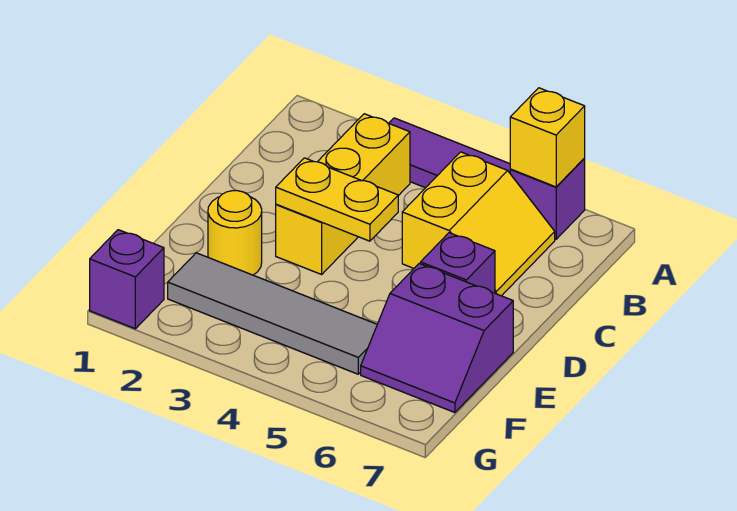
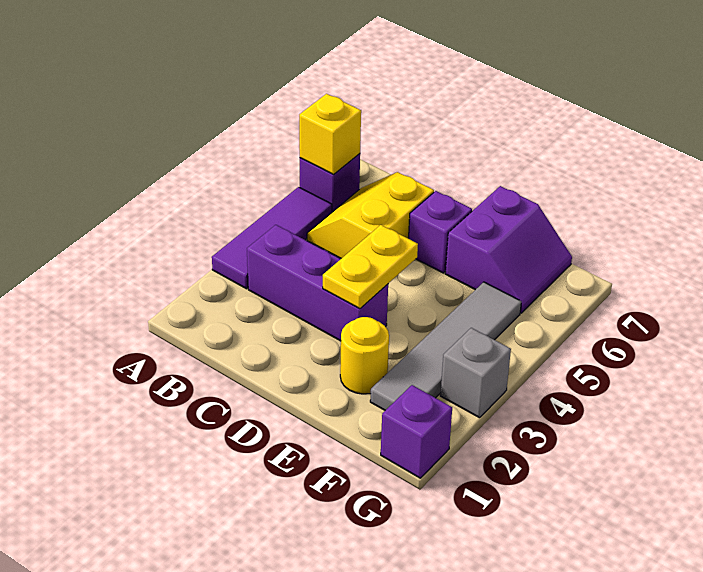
yellow brick B3:D3 level 1 -> purple brick B3:D3 level 1
yellow slope B5:C6 level 1 top 5 -> yellow slope B5:C6 level 1 top C
none -> grey brick G3 level 1

